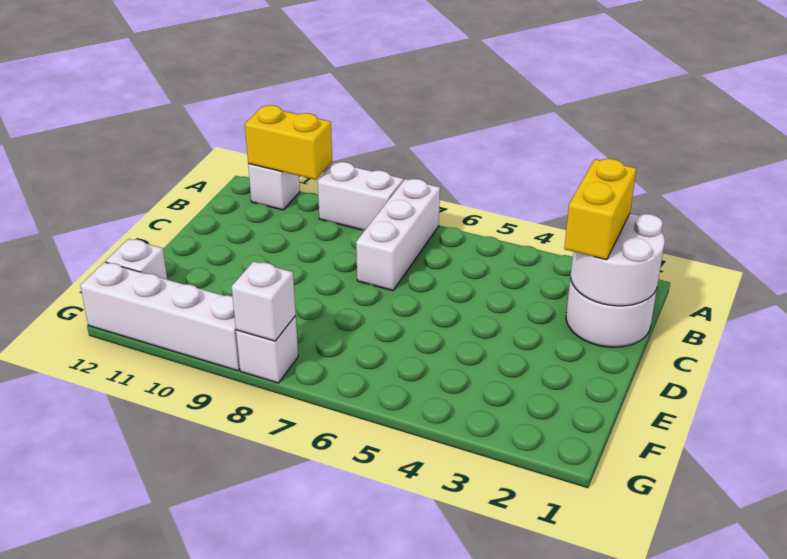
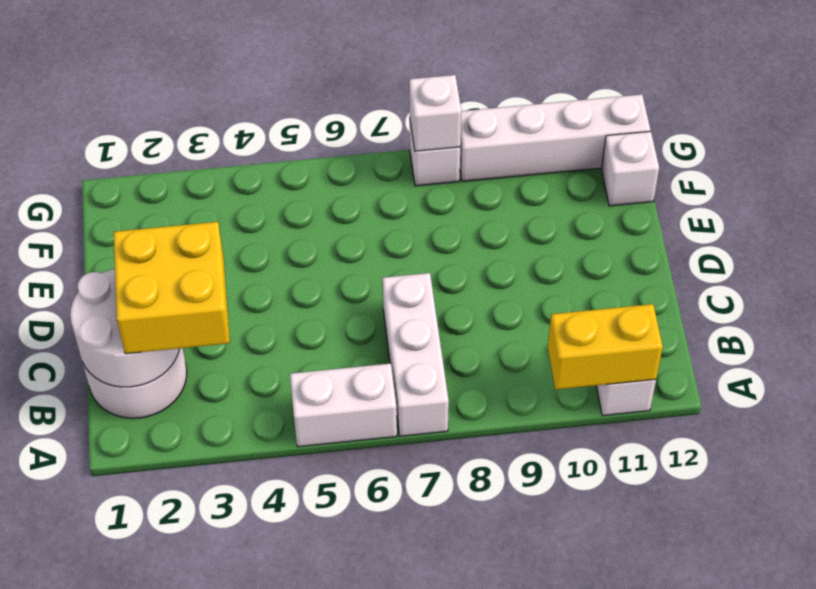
white brick A8:A9 level 1 -> white brick A5:A6 level 1
yellow brick B2:C2 level 3 -> yellow brick B2:C3 level 3

